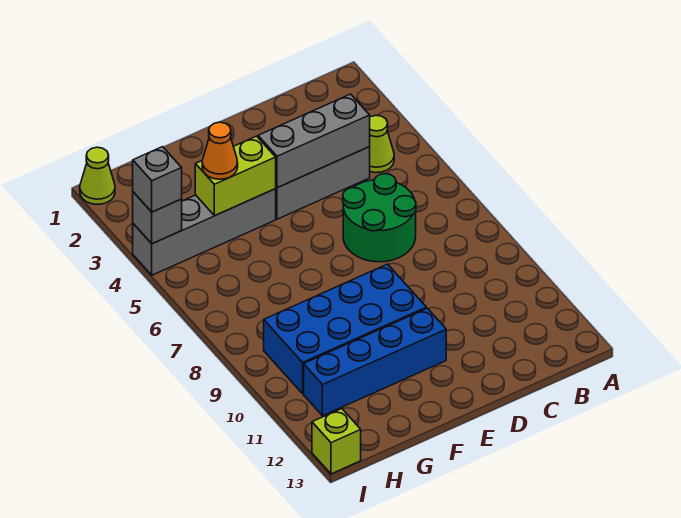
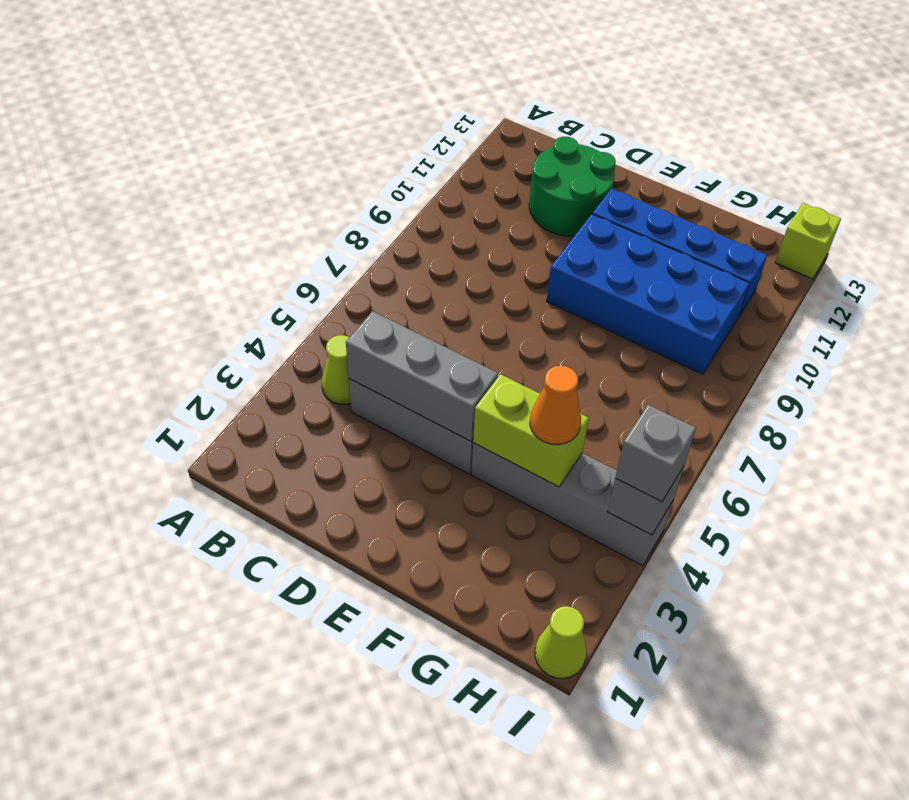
green round brick C6:D7 level 1 -> green round brick C11:D12 level 1

